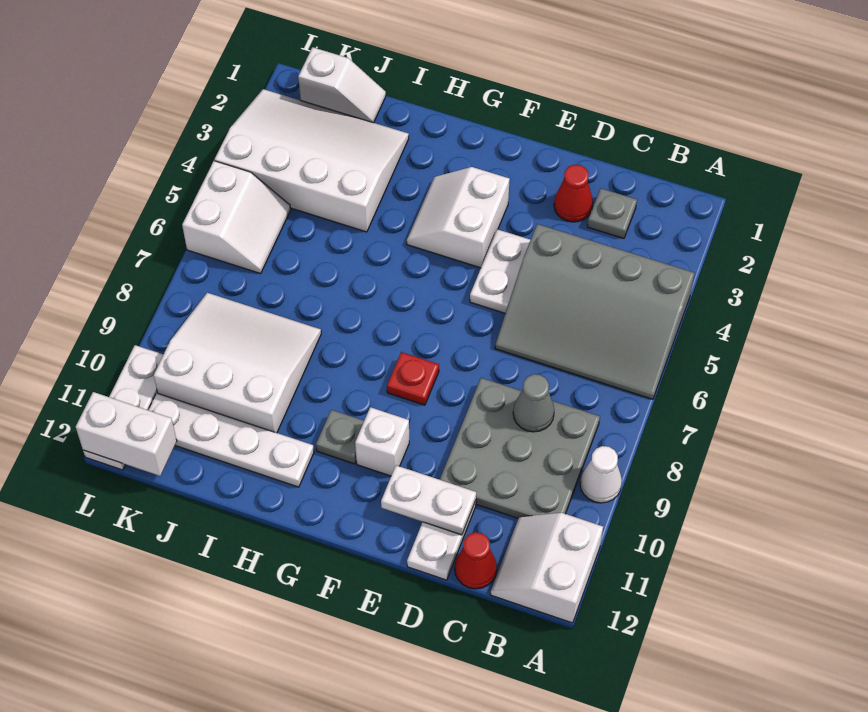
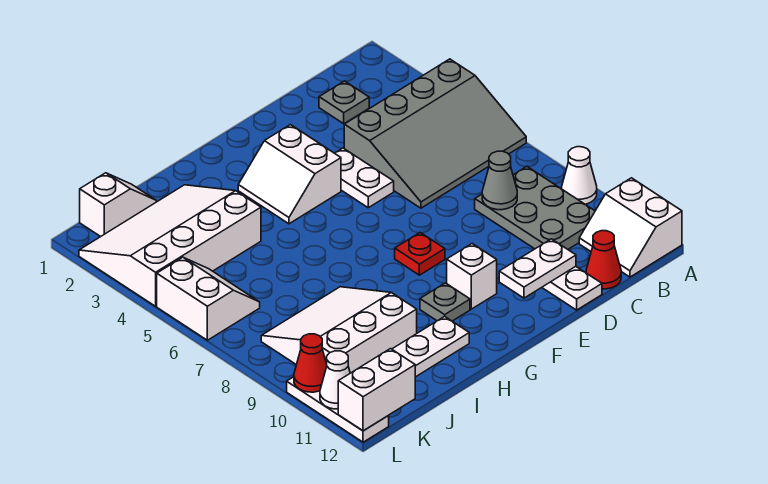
grey plate B8:D10 level 1 -> grey plate B8:C10 level 1
red cone D2 level 1 -> red cone L10 level 2
none -> white cone L11 level 2

